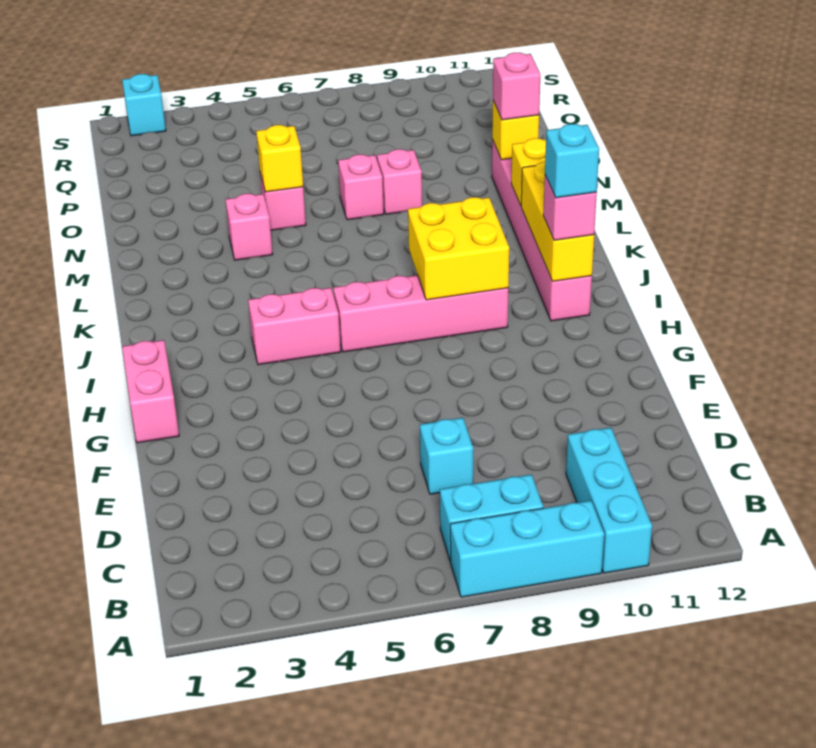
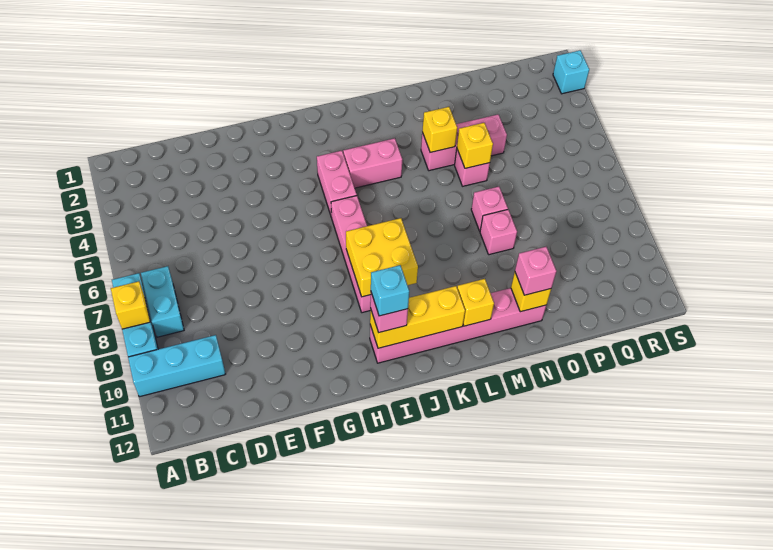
none -> yellow brick A8 level 2
cyan brick D7 level 1 -> none
pink brick G1:H1 level 1 -> pink brick J4:K4 level 1
pink brick M4 level 1 -> pink brick M4:O4 level 1
none -> yellow brick M4 level 2

